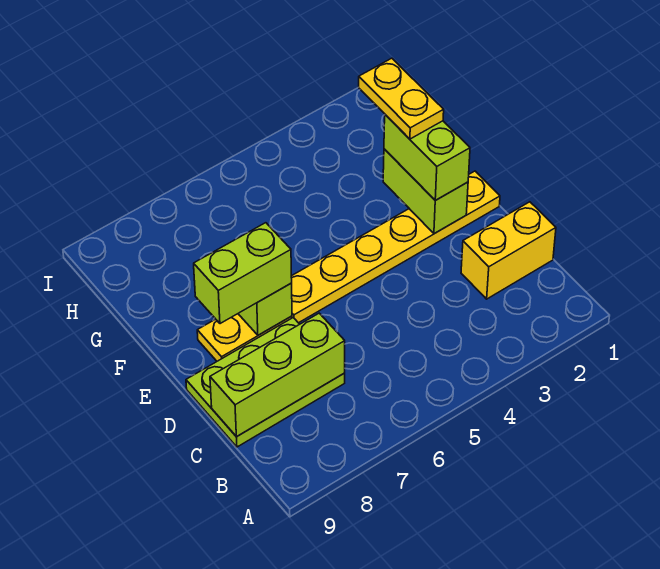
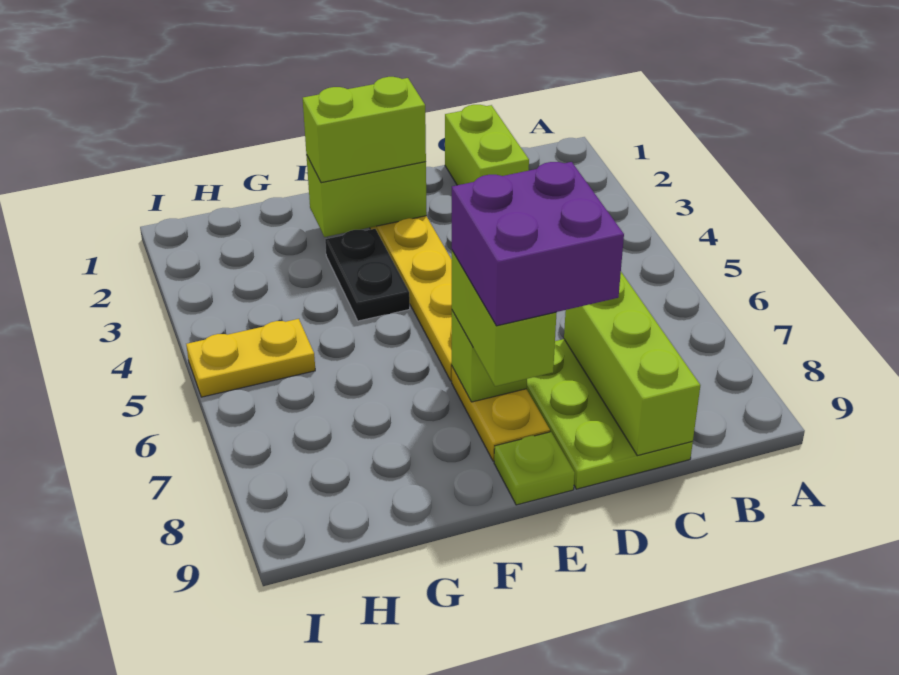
yellow brick C1:C2 level 1 -> lime brick C1:C2 level 1
none -> purple brick D7:E8 level 4
none -> lime plate E9 level 1
yellow plate F2:G2 level 4 -> yellow plate H5:I5 level 1
none -> black plate F3:F4 level 1

